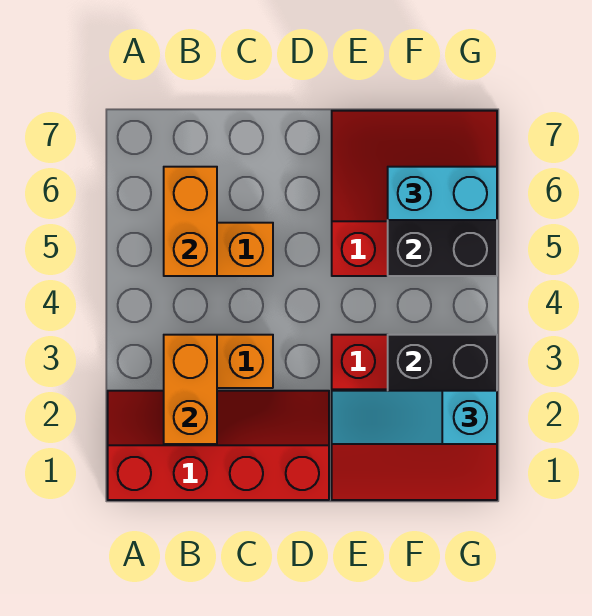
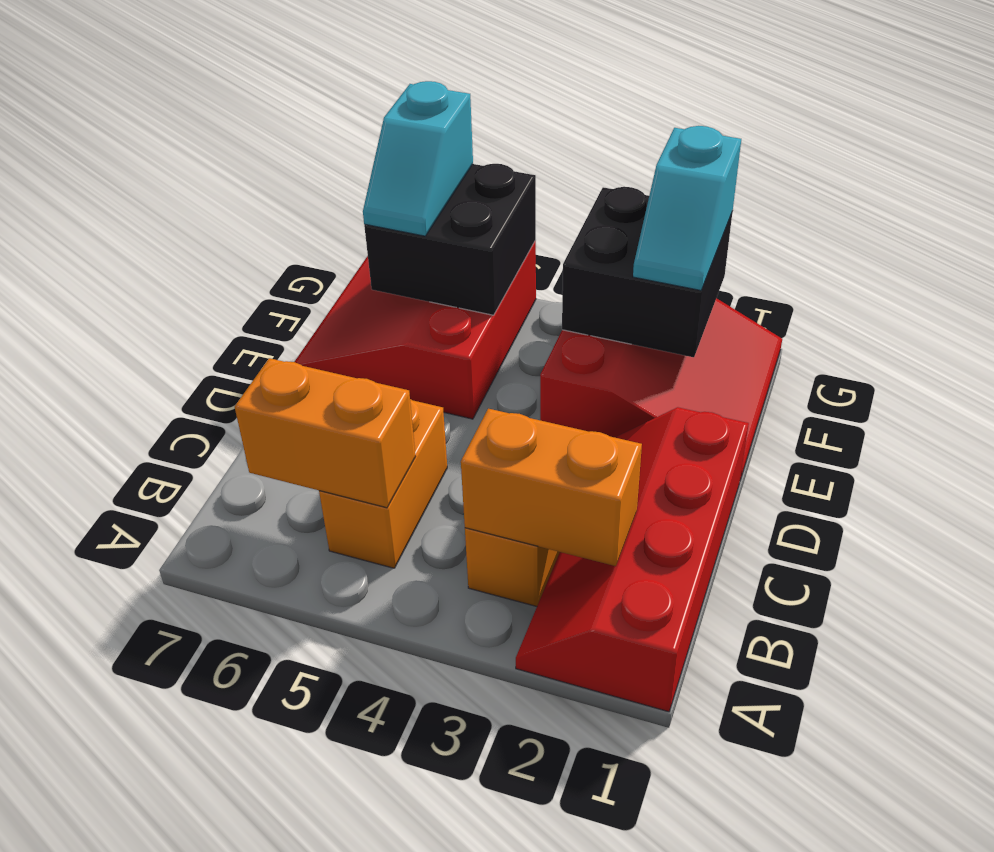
cyan slope E2:G2 level 3 top G -> cyan slope F2:G2 level 3 top G
cyan brick F6:G6 level 3 -> cyan slope F6:G6 level 3 top G

